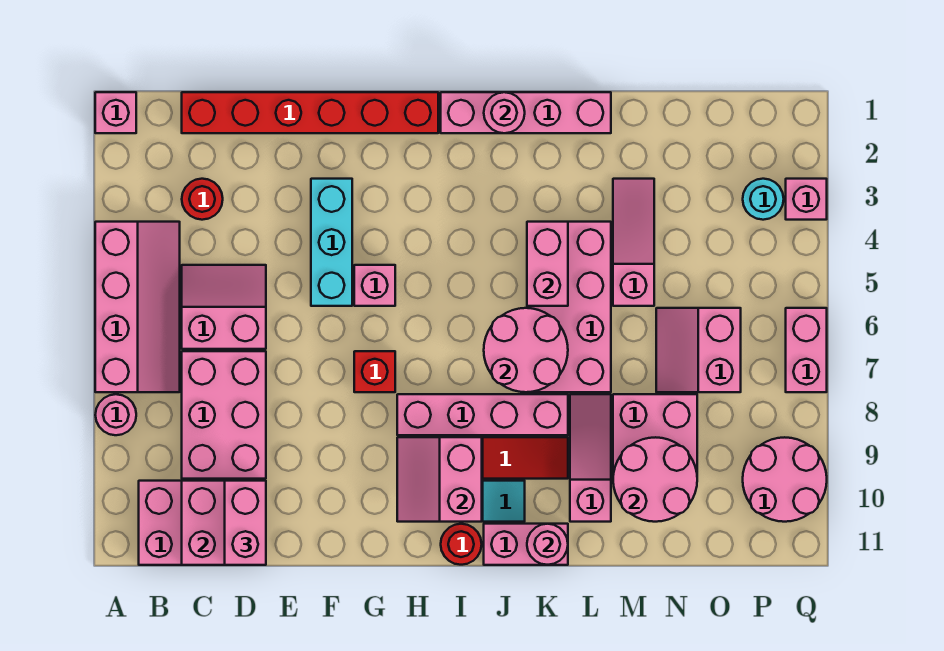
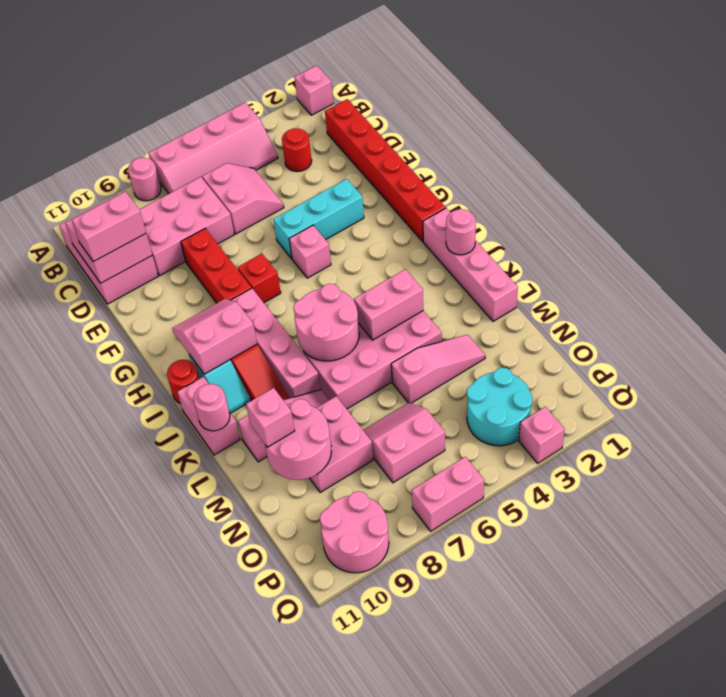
none -> red brick E8:G8 level 1
none -> pink brick M10 level 3
cyan round brick P3 level 1 -> cyan round brick O3:P4 level 1

